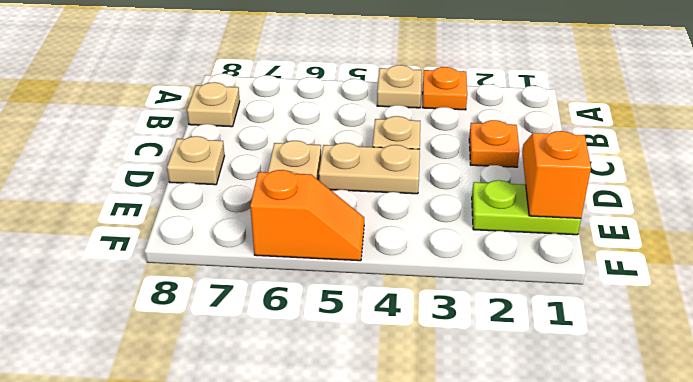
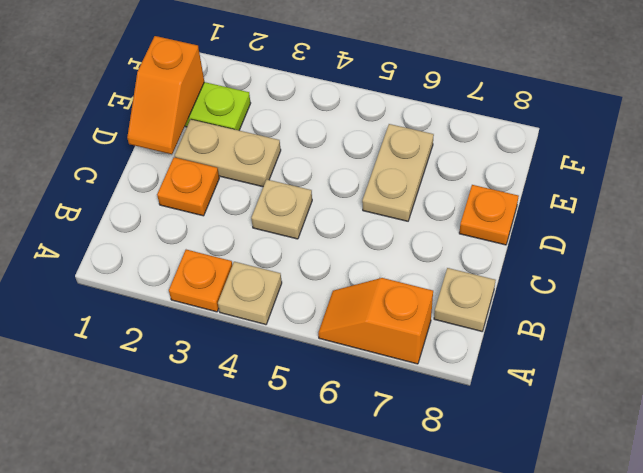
tan plate D4:D5 level 1 -> tan plate D2:D3 level 1
tan plate D8 level 1 -> orange plate D8 level 1
orange slope F5:F6 level 1 top 6 -> orange slope A6:A7 level 1 top 7

